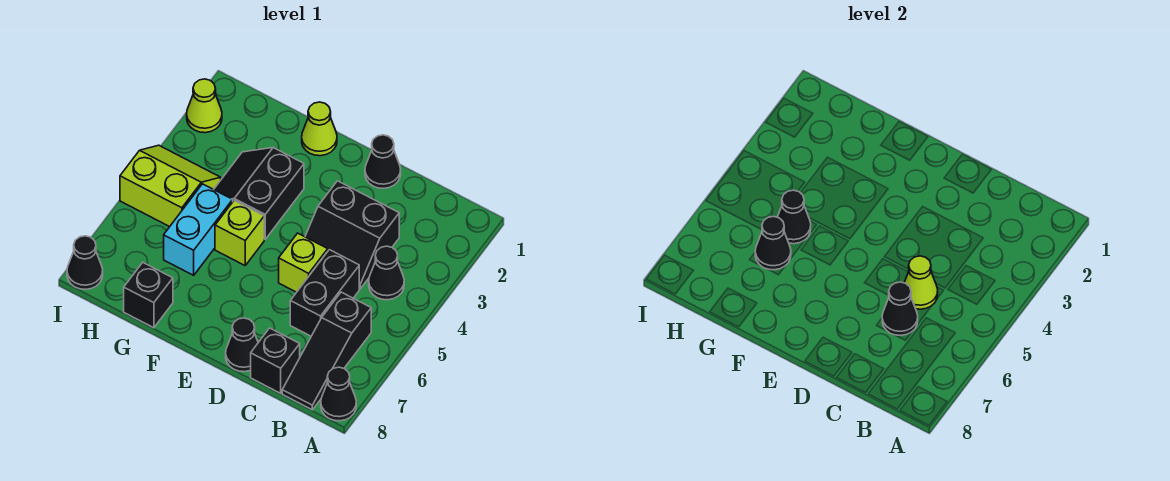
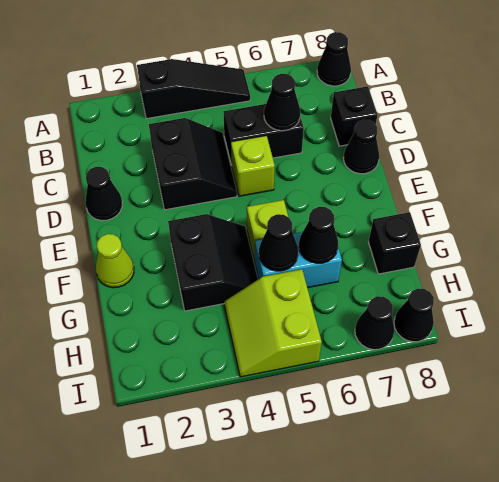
black cone B4 level 1 -> black cone I7 level 1
black slope B6:B8 level 1 top 6 -> black slope A3:A5 level 1 top 3
lime cone C5 level 2 -> none
black slope F3:G4 level 1 top F -> black slope F3:G4 level 1 top 3
lime cone I2 level 1 -> none

